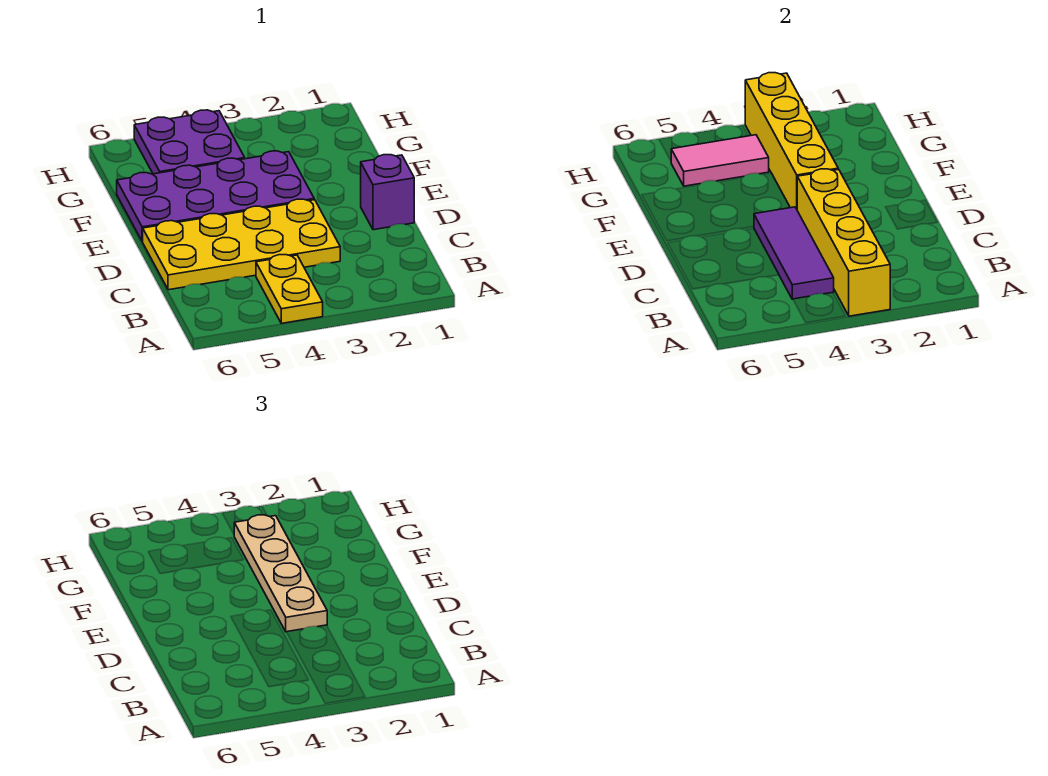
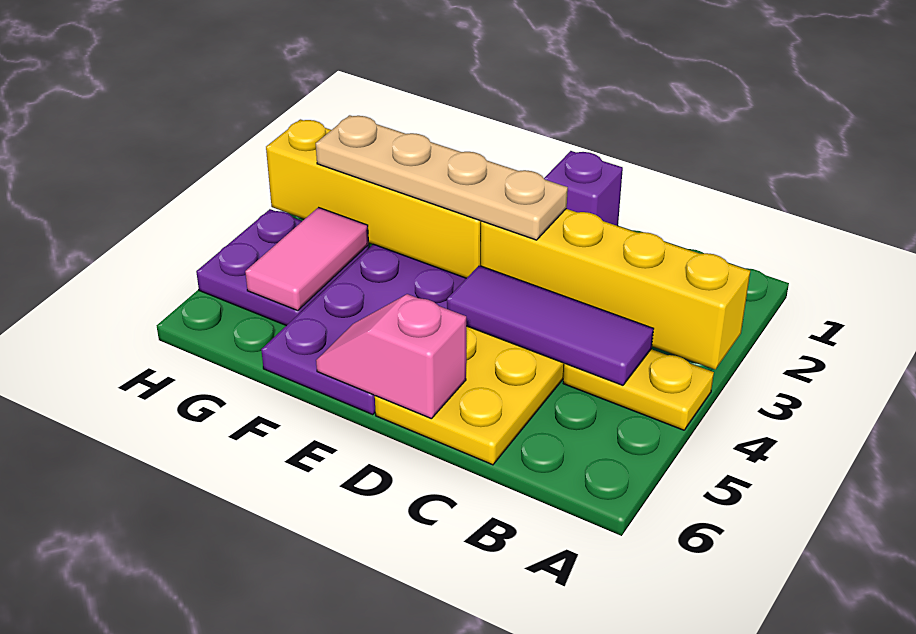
none -> pink slope D6:E6 level 2 top D

